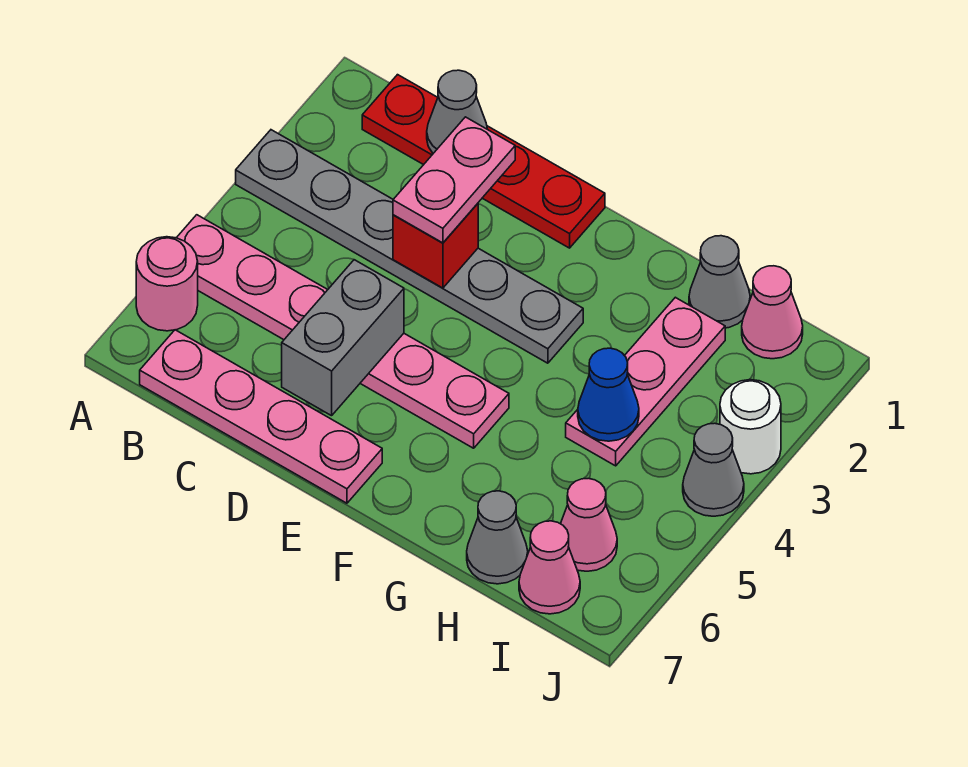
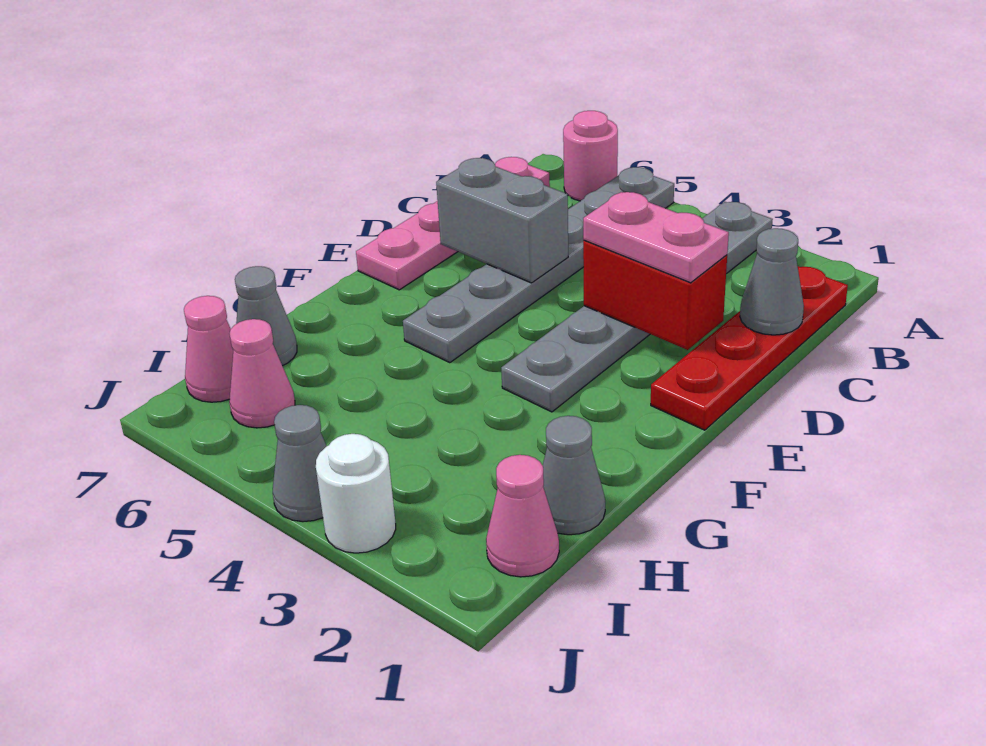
pink plate A5:F5 level 1 -> grey plate A5:F5 level 1
red brick D3 level 2 -> red brick D2:D3 level 2
pink plate H2:H4 level 1 -> none
blue cone H4 level 2 -> none

